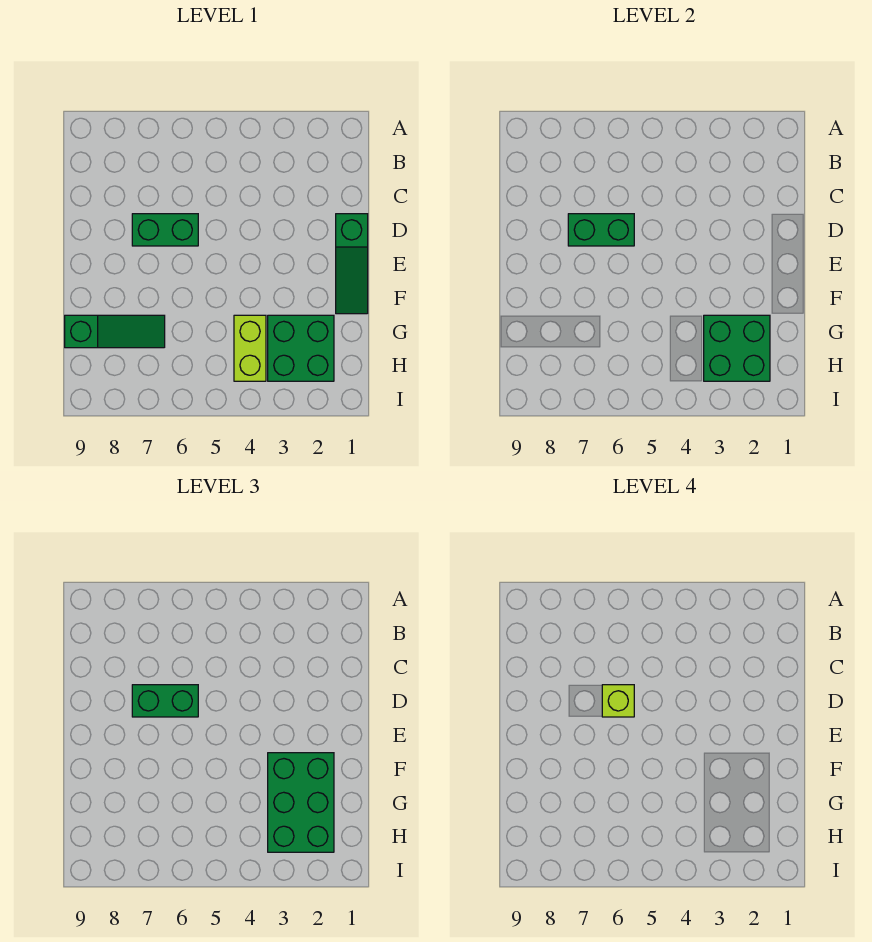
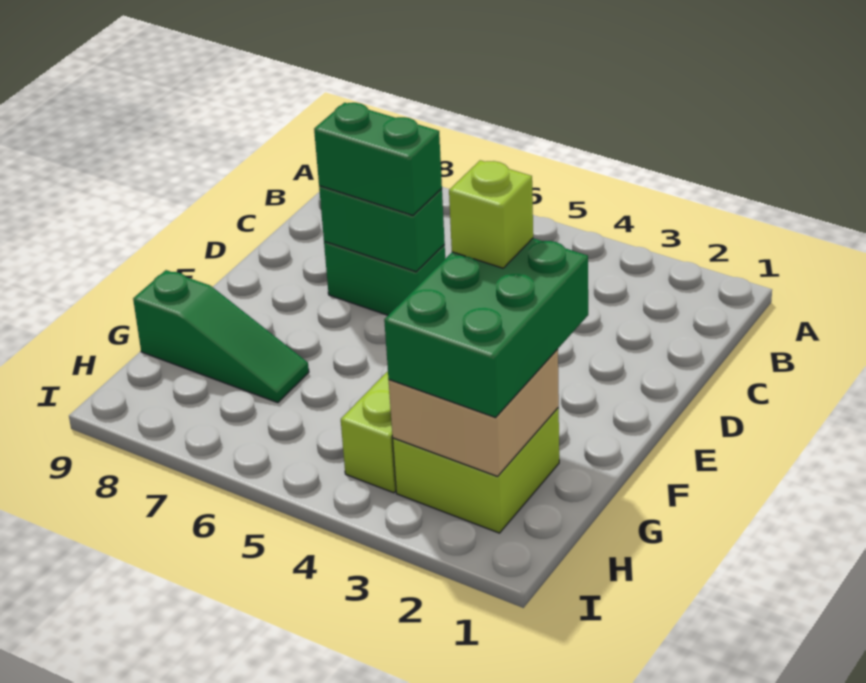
green slope D1:F1 level 1 top D -> none
lime brick D6 level 4 -> lime brick F3 level 4
green brick G2:H3 level 1 -> lime brick G2:H3 level 1
green brick G2:H3 level 2 -> tan brick G2:H3 level 2

